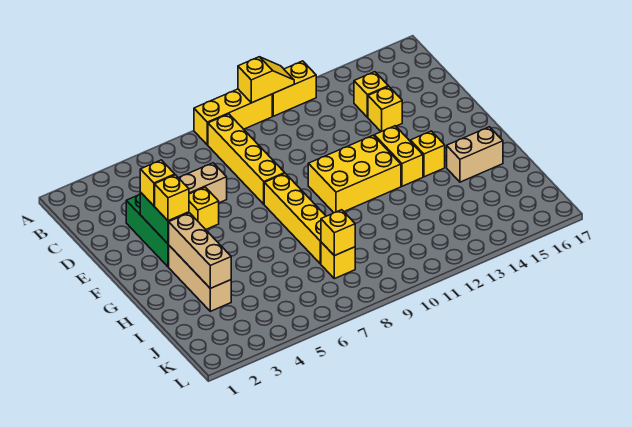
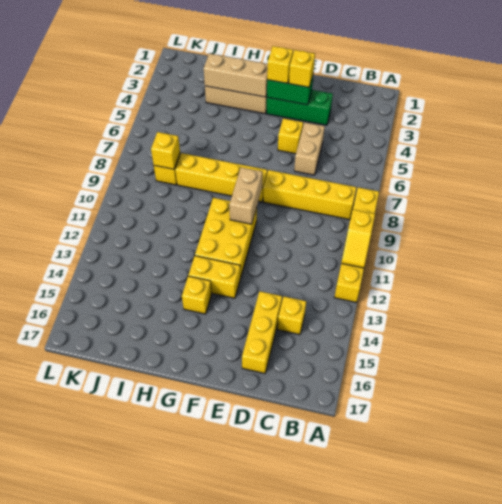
yellow brick D14 level 1 -> yellow brick D14:D16 level 1
tan brick H15:H16 level 1 -> tan brick F9:F10 level 2

